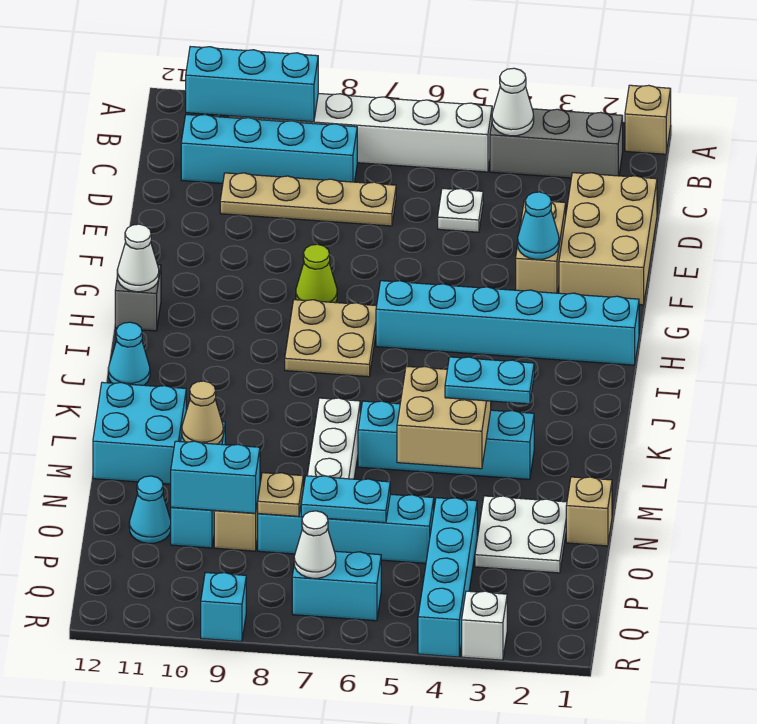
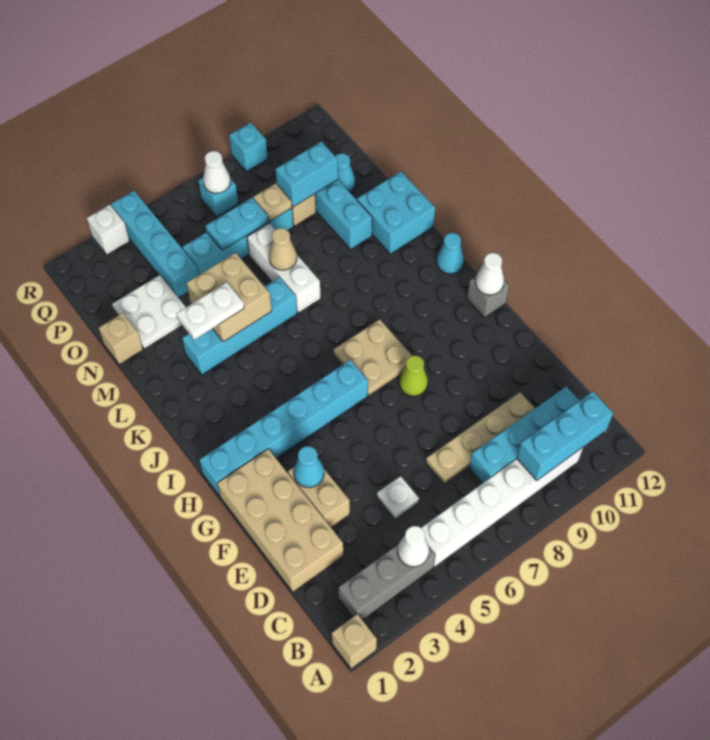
tan brick D1:F2 level 1 -> tan brick D1:G2 level 1
cyan plate L3:L4 level 3 -> white plate L3:L4 level 3
tan cone M10 level 2 -> tan cone M7 level 2
cyan brick Q6:Q7 level 1 -> cyan brick Q7 level 1

